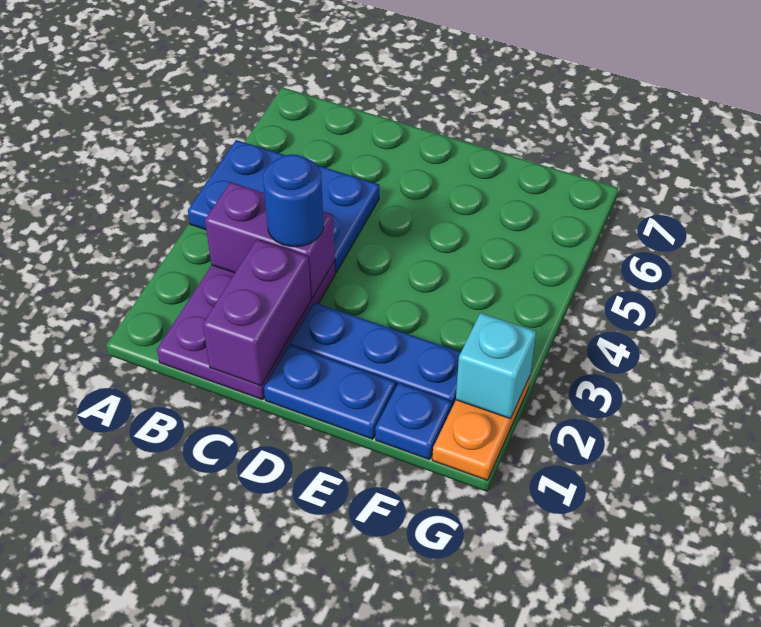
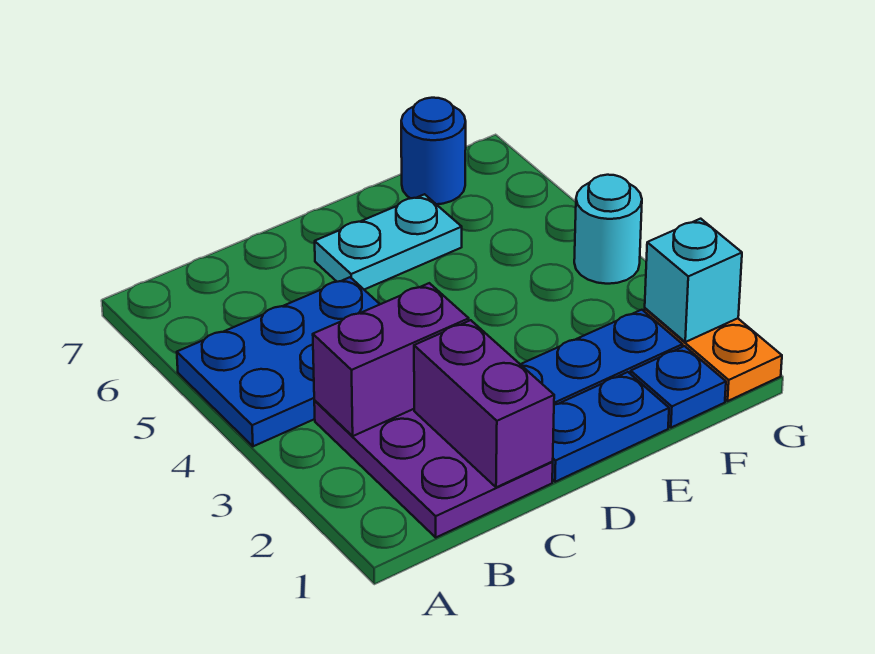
blue round brick C3 level 3 -> blue round brick F7 level 1
none -> cyan plate D6:E6 level 1
none -> cyan round brick G4 level 1

